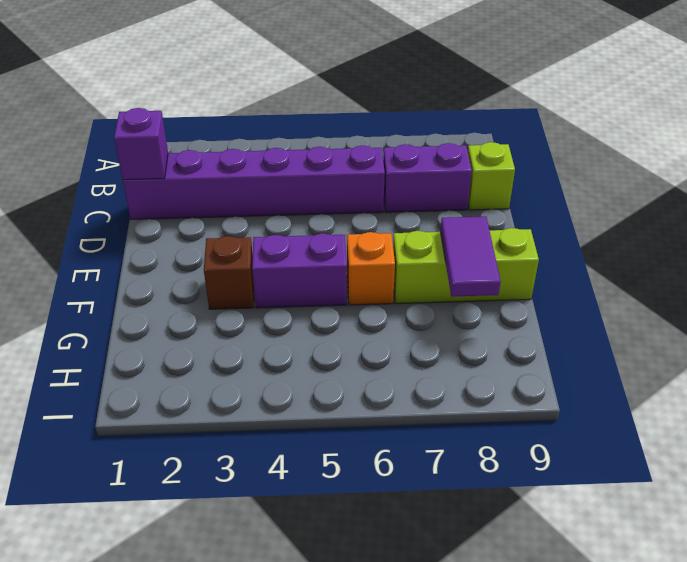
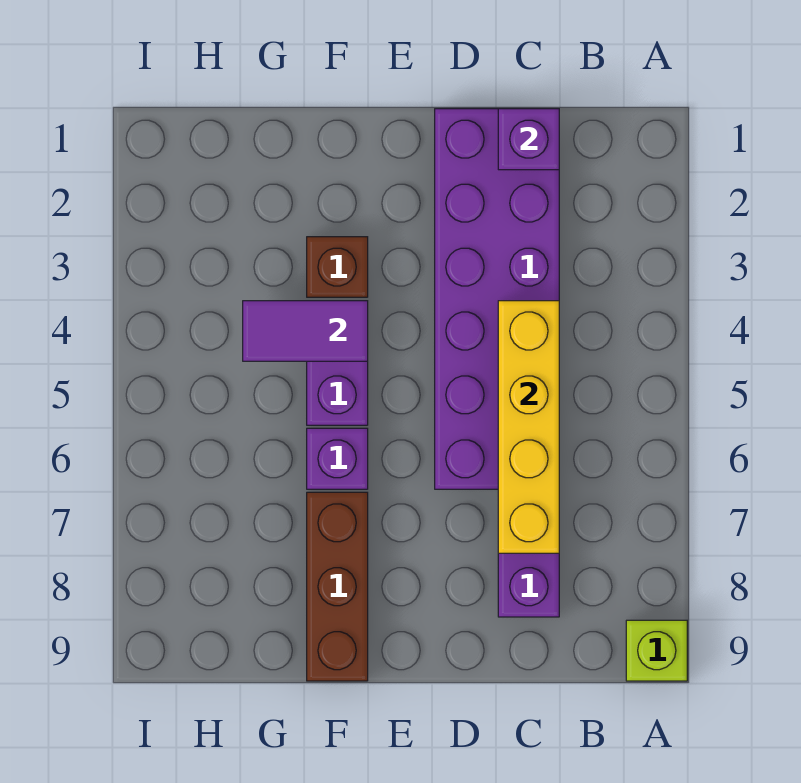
purple brick C1:C6 level 1 -> purple brick C1:D6 level 1
none -> yellow brick C4:C7 level 2
lime brick C9 level 1 -> lime brick A9 level 1
orange brick F6 level 1 -> purple brick F6 level 1
lime brick F7:F9 level 1 -> brown brick F7:F9 level 1
purple tile F8:G8 level 2 -> purple tile F4:G4 level 2

